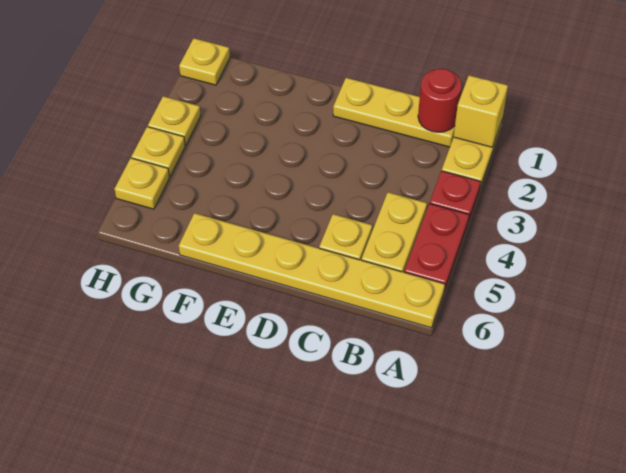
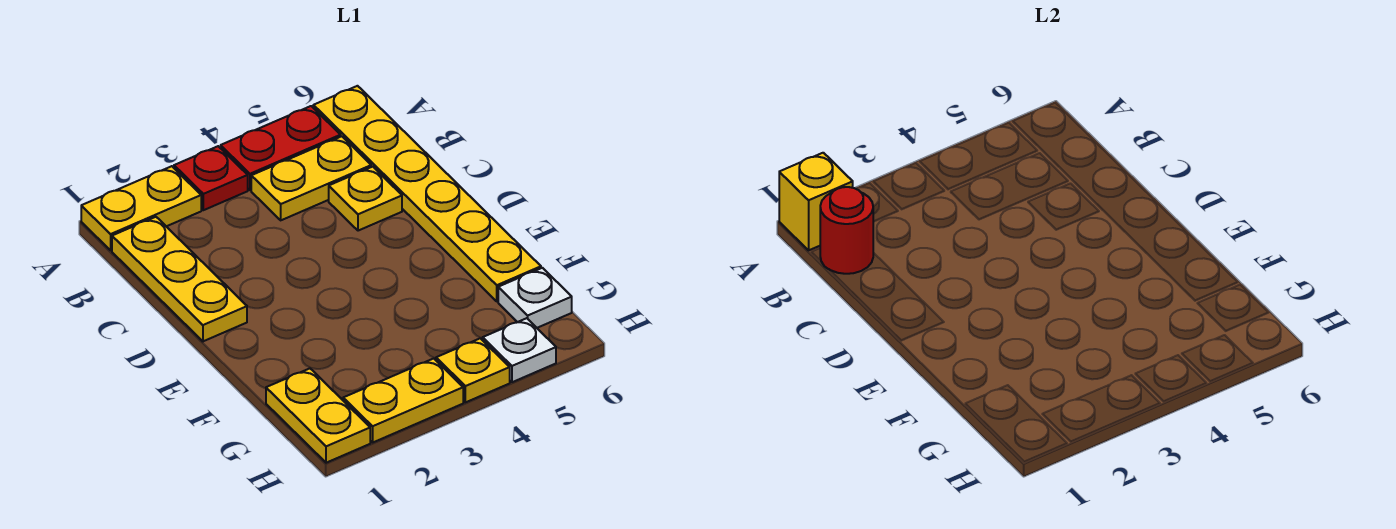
none -> white plate G6 level 1
yellow plate H1 level 1 -> yellow plate G1:H1 level 1
yellow plate H3 level 1 -> yellow plate H2:H3 level 1
yellow plate H5 level 1 -> white plate H5 level 1

